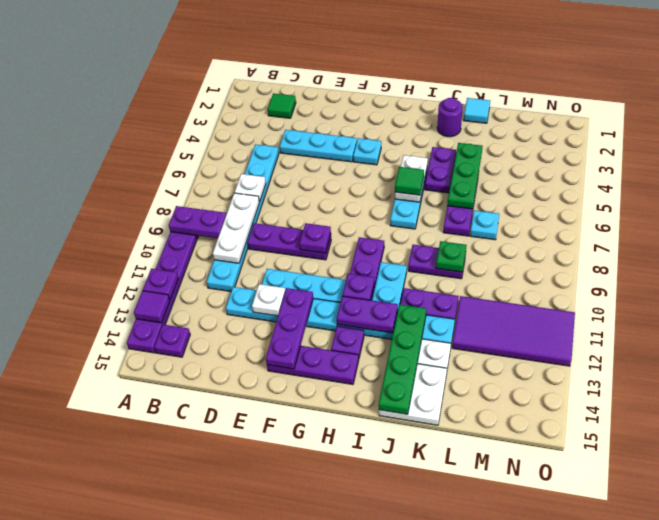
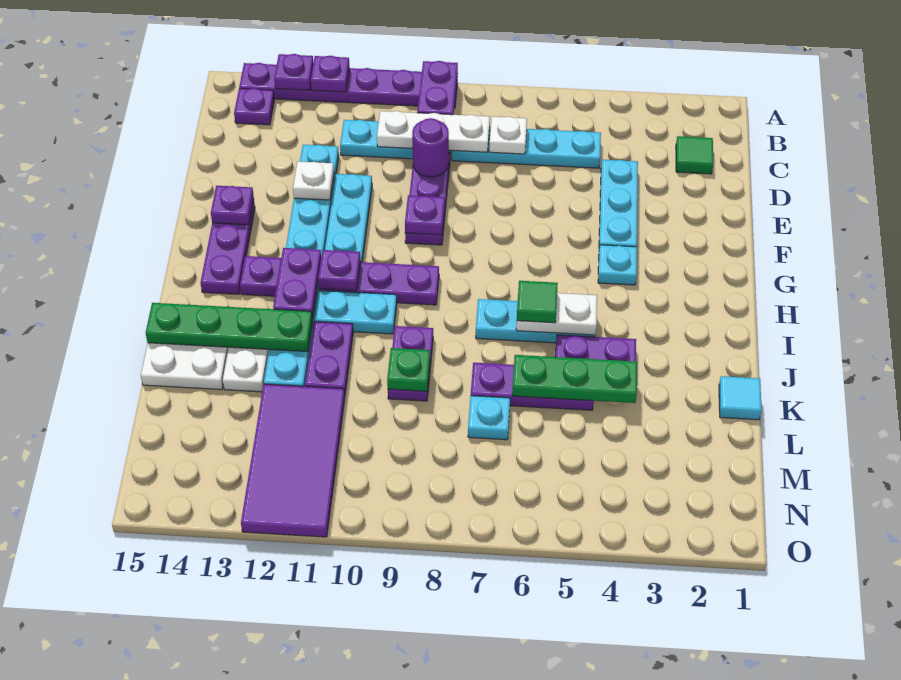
purple tile A13 level 2 -> purple plate A13 level 2
purple plate F12:F14 level 2 -> purple plate F14 level 2
purple round brick J2 level 1 -> purple round brick D9 level 2

